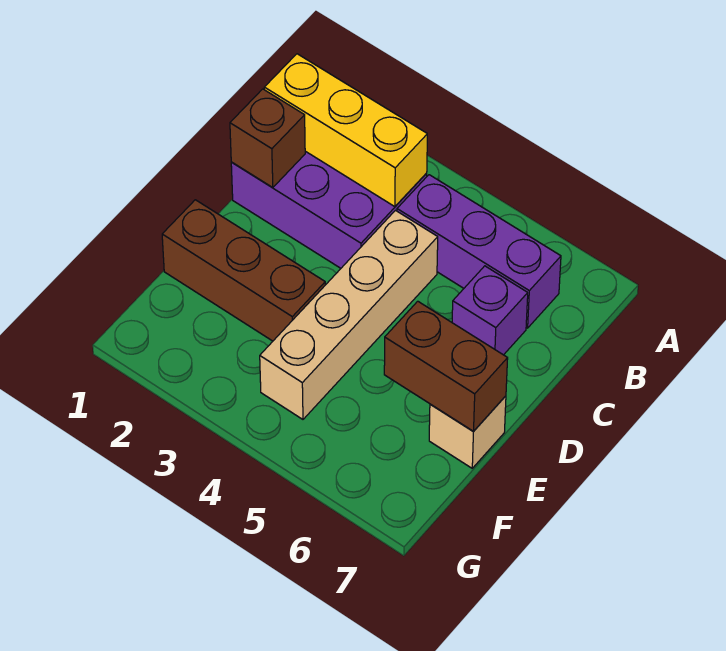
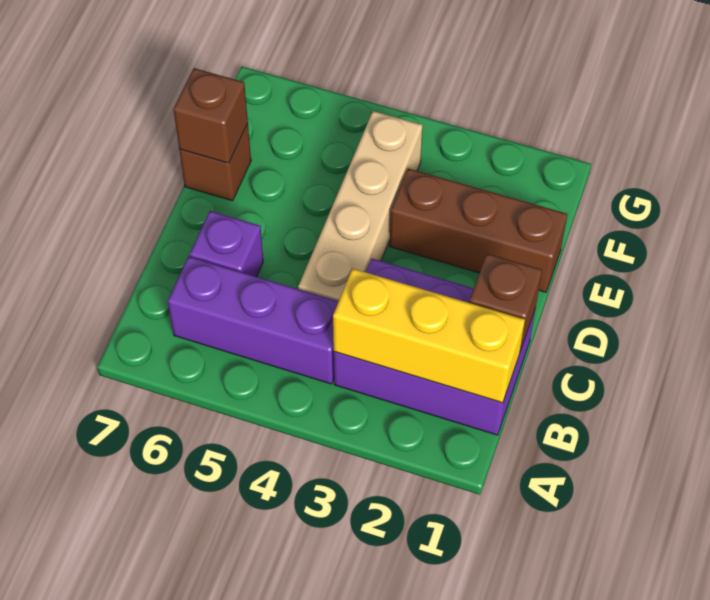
brown brick E6:E7 level 2 -> brown brick E7 level 2
tan brick E7 level 1 -> brown brick E7 level 1

